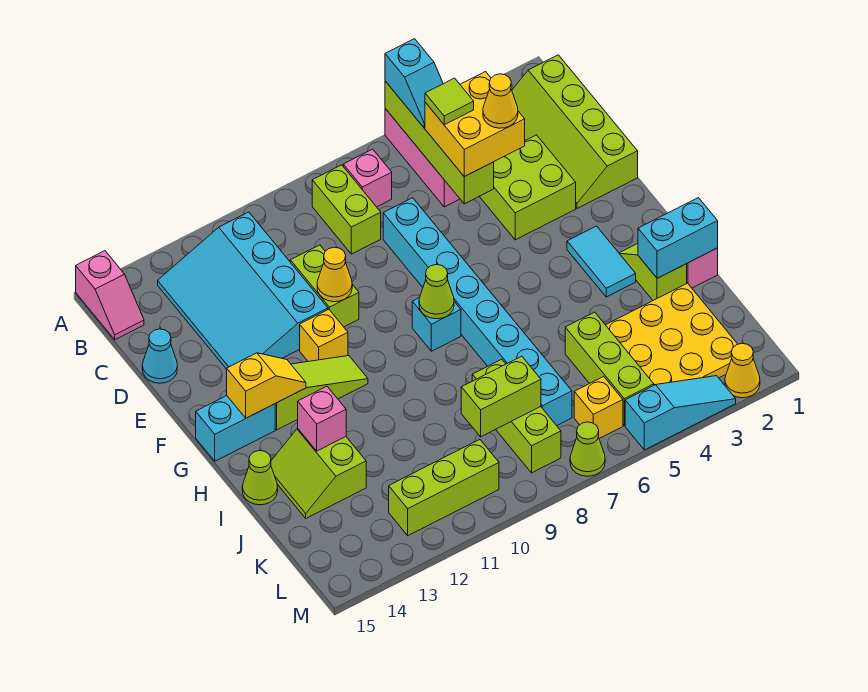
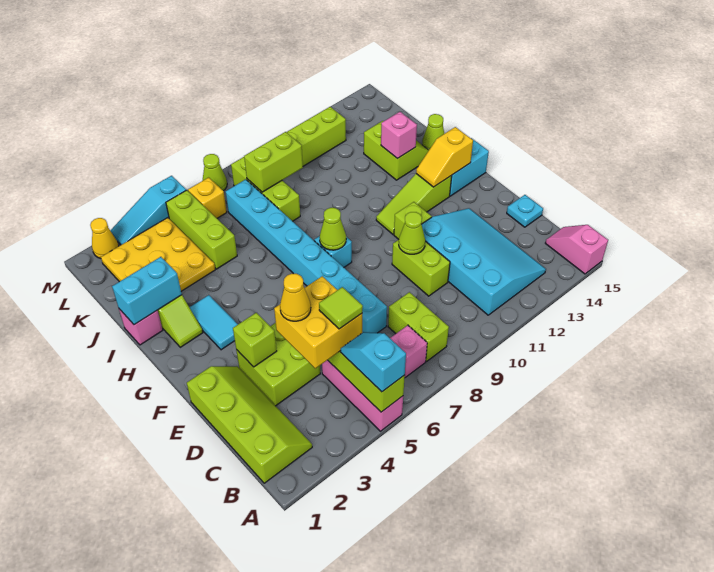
cyan cone D15 level 1 -> cyan plate D15 level 1
none -> lime brick E3 level 2
yellow cone E10 level 2 -> lime cone E10 level 2
yellow brick F11 level 1 -> lime brick F11 level 1

